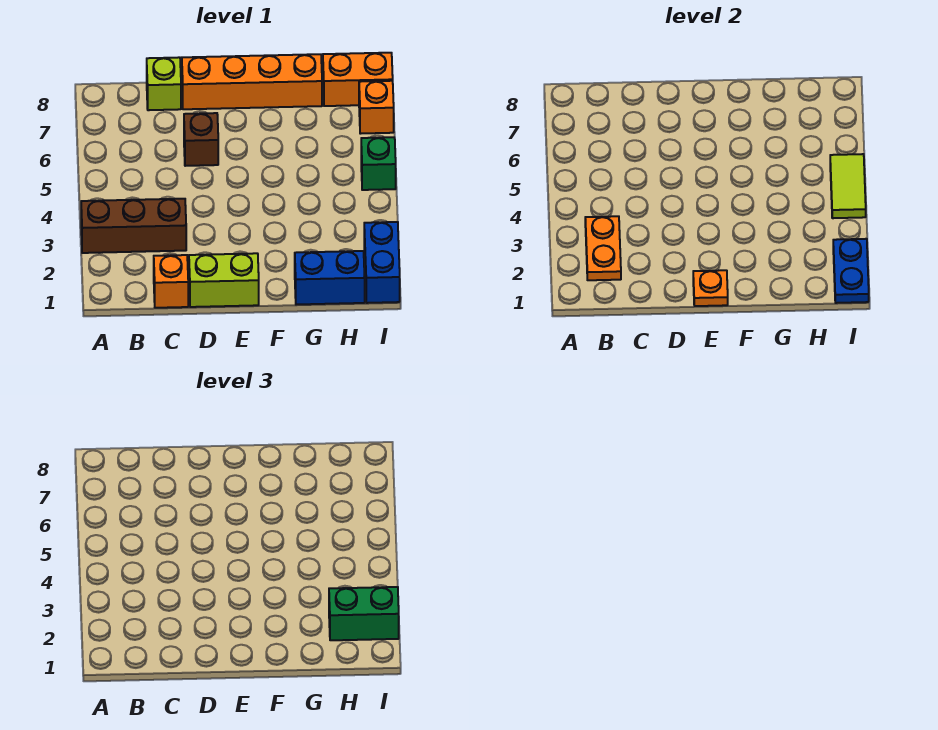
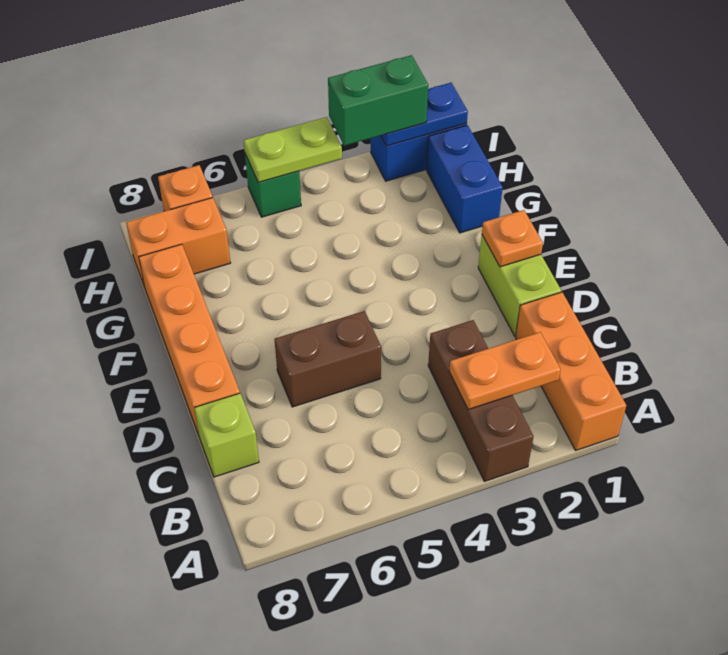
orange brick C1 level 1 -> orange brick A1:C1 level 1
brown brick D6 level 1 -> brown brick D5:D6 level 1
green brick H2:I2 level 3 -> green brick I2:I3 level 3
orange brick H8:I8 level 1 -> orange brick H7:H8 level 1
lime tile I4:I5 level 2 -> lime plate I4:I5 level 2

